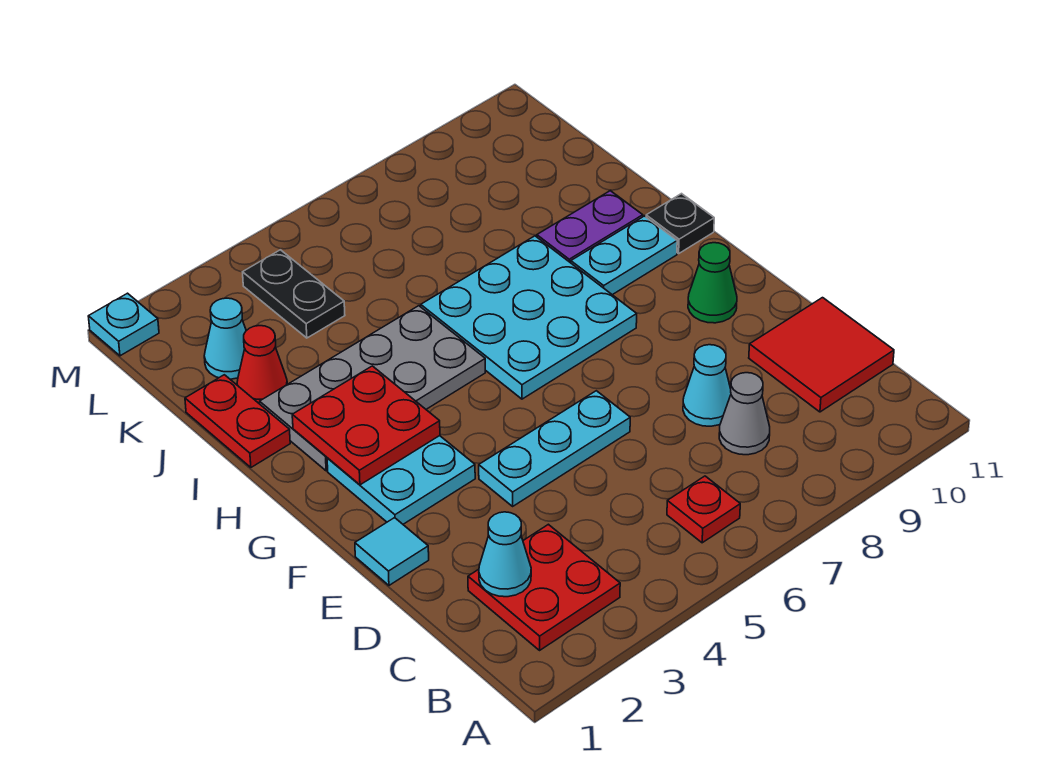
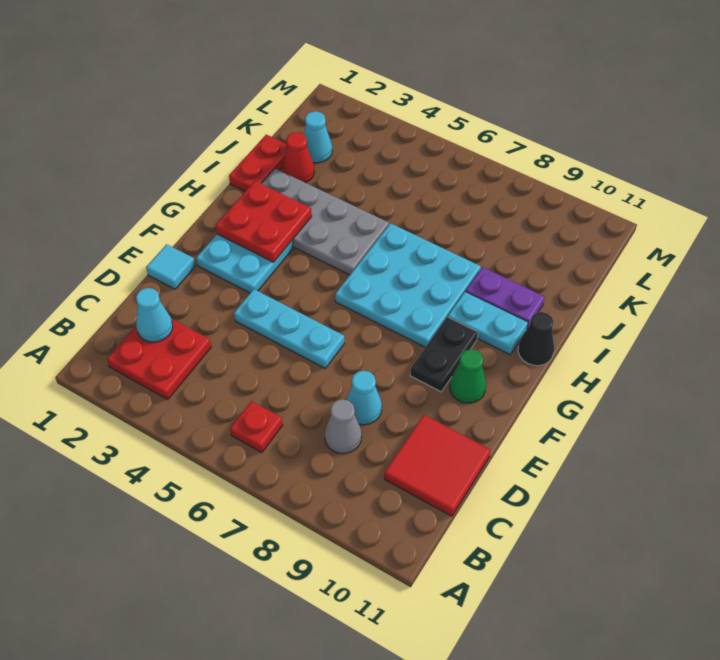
black plate H11 level 1 -> black cone H11 level 1
black plate K4:L4 level 1 -> black plate F9:G9 level 1
cyan plate M1 level 1 -> none

